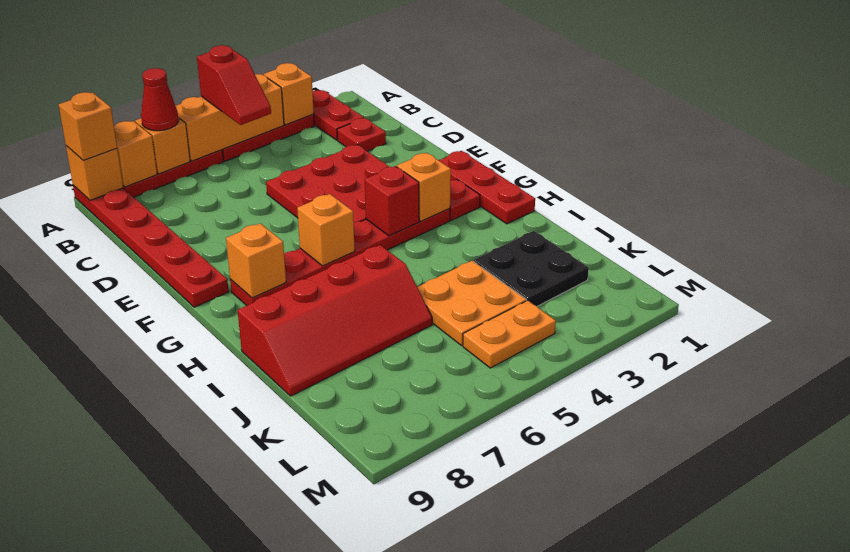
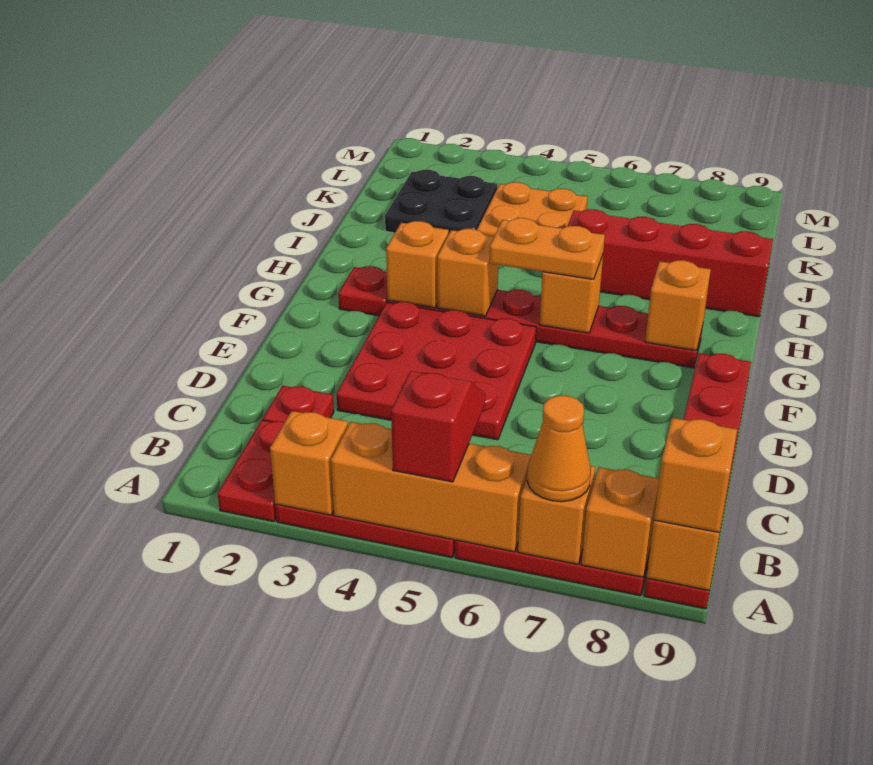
red cone A7 level 3 -> orange cone A7 level 3
red plate F1:H1 level 1 -> none
red brick G4 level 2 -> orange brick G4 level 2
orange plate L4:L5 level 1 -> orange plate G5:G6 level 3

